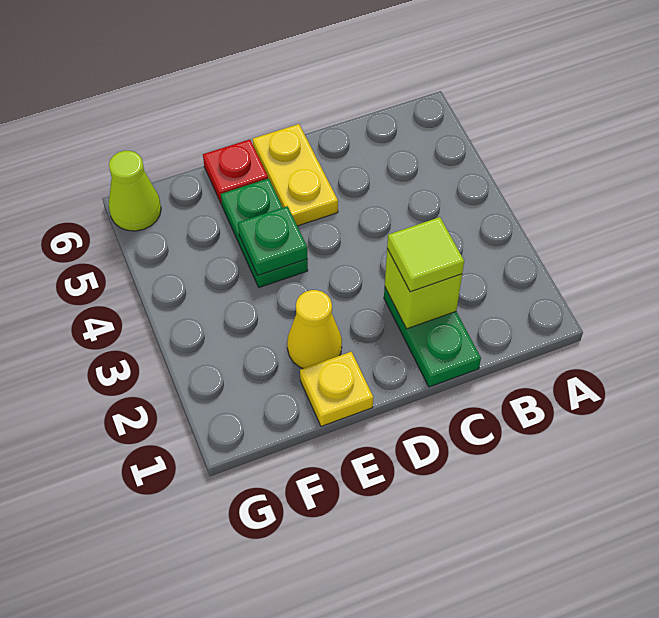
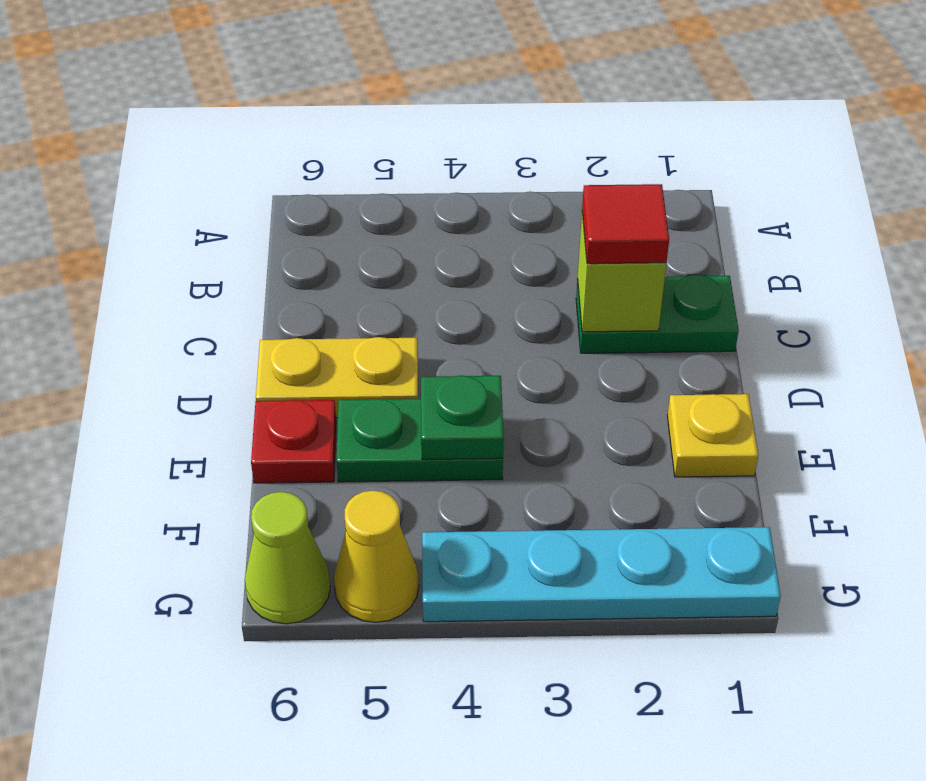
lime tile C2 level 3 -> red tile C2 level 3
yellow cone E2 level 1 -> yellow cone G5 level 1
none -> cyan plate G1:G4 level 1

